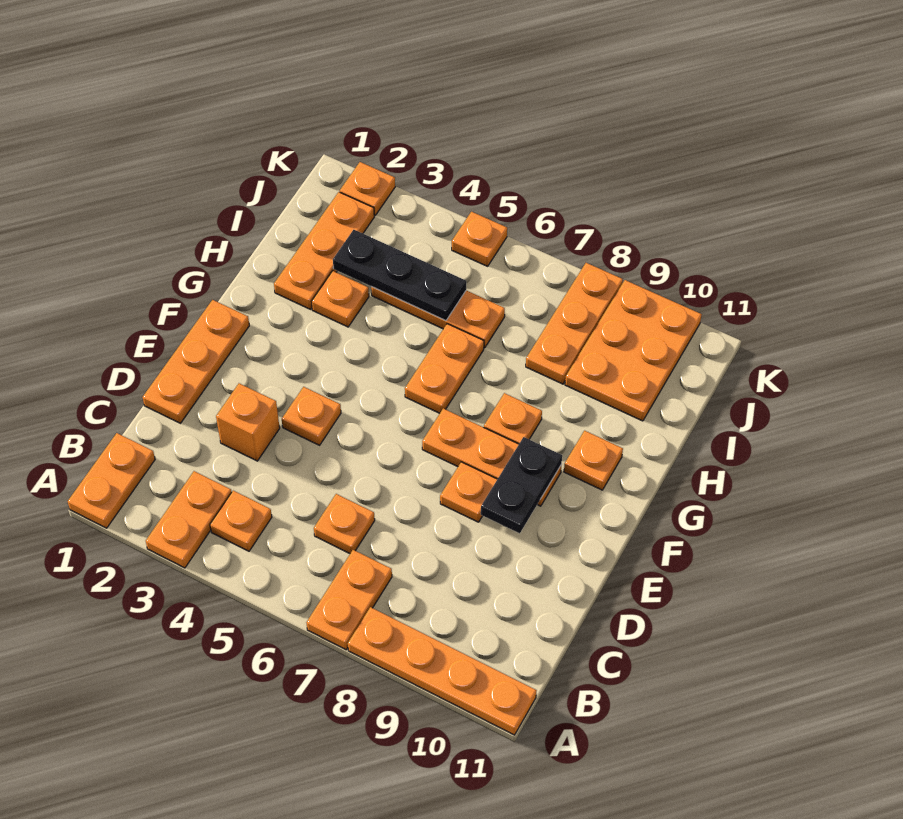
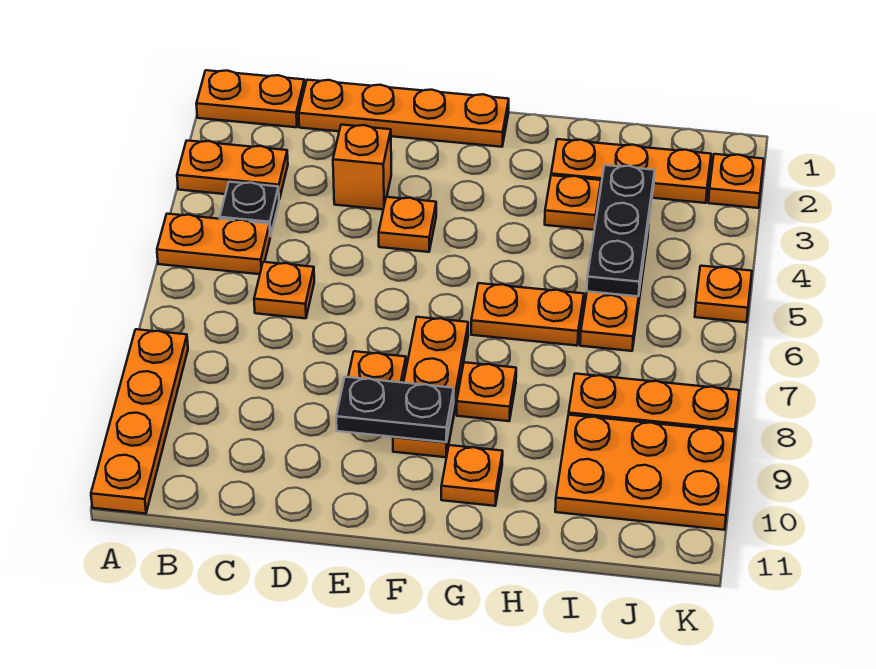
orange plate A7:B7 level 1 -> orange plate A5:B5 level 1
orange plate B4 level 1 -> black plate B4 level 1
orange plate D1:F1 level 1 -> orange plate C1:F1 level 1

